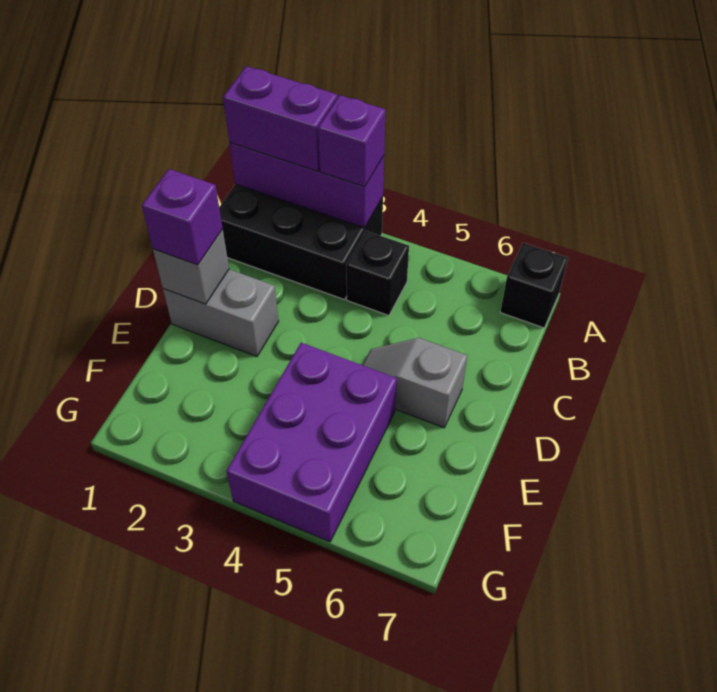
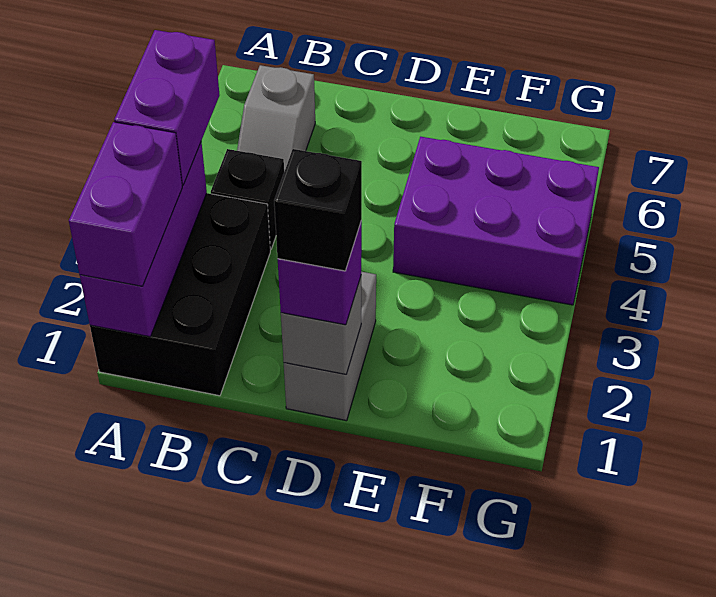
purple brick A3 level 3 -> purple brick A3:A4 level 3
black brick A7 level 1 -> black brick D1 level 4
grey slope D5:D6 level 1 top 6 -> grey slope B5:B6 level 1 top 6

